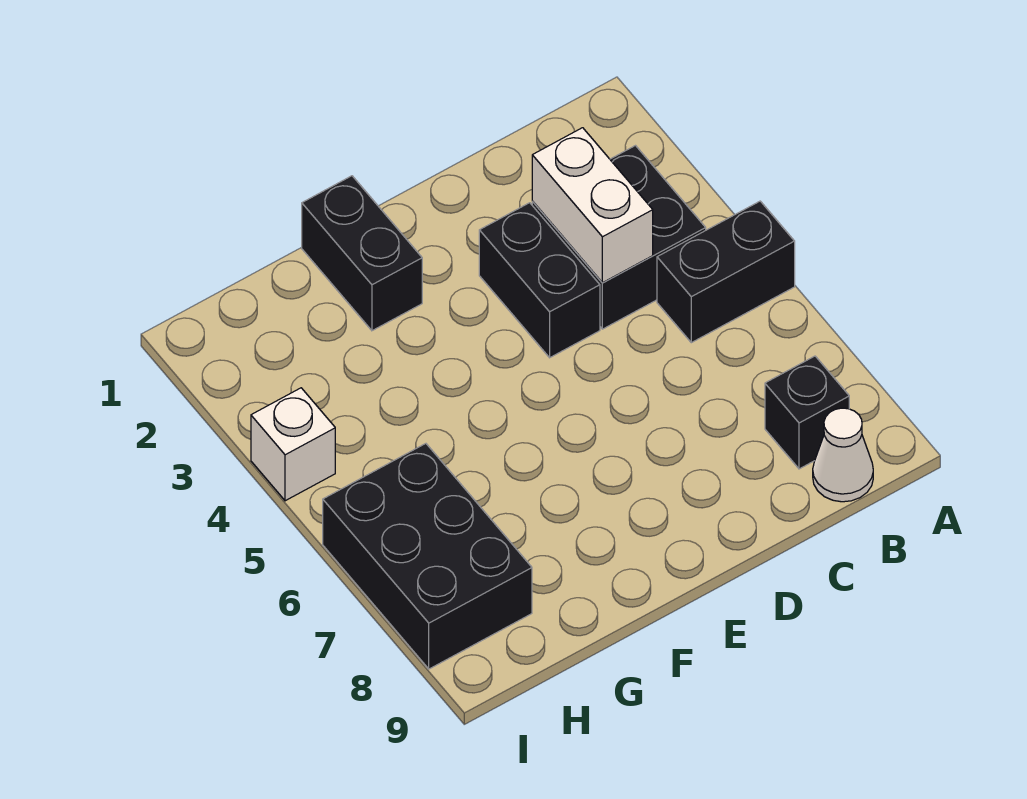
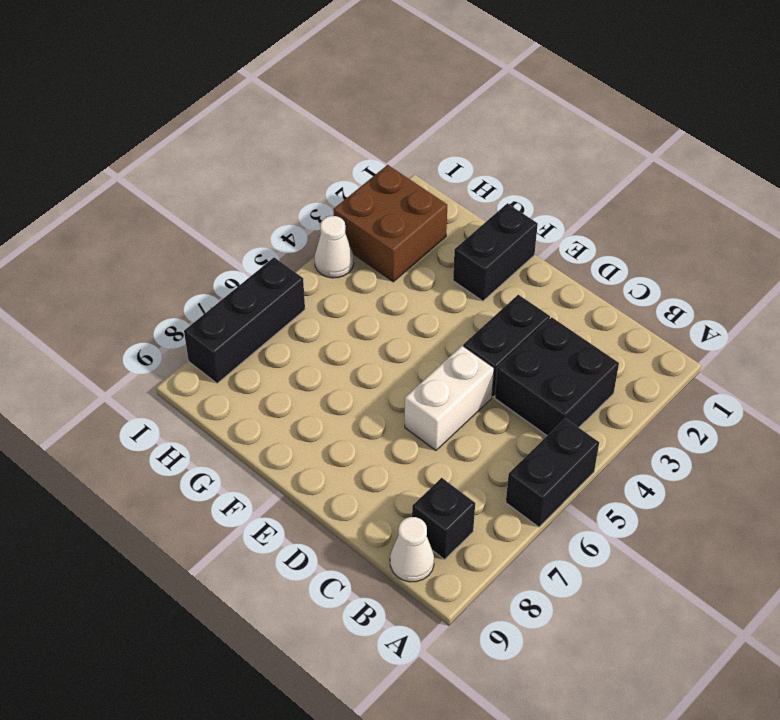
black brick A5:B5 level 1 -> black brick A5:A6 level 1
white brick C3:C4 level 2 -> white brick D5:D6 level 1
none -> brown brick H2:I3 level 1
black brick H6:I8 level 1 -> black brick I6:I8 level 1
white brick I4 level 1 -> white cone I4 level 1

